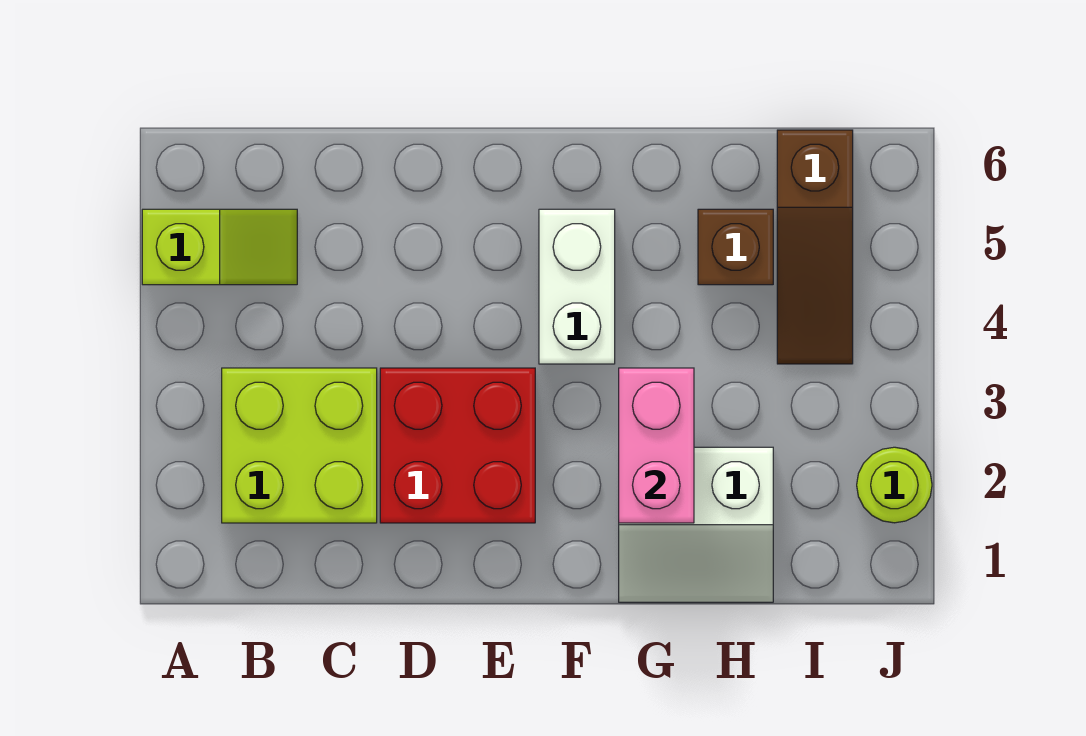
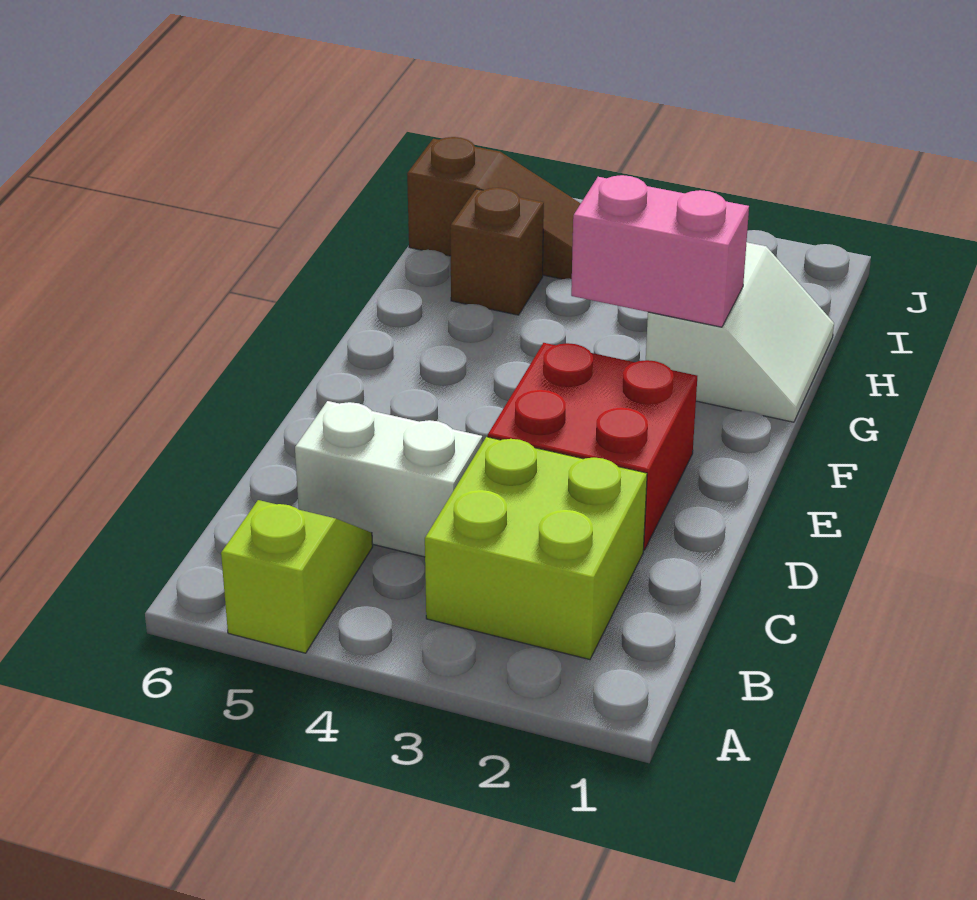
white brick F4:F5 level 1 -> white brick C4:C5 level 1
lime round brick J2 level 1 -> none

